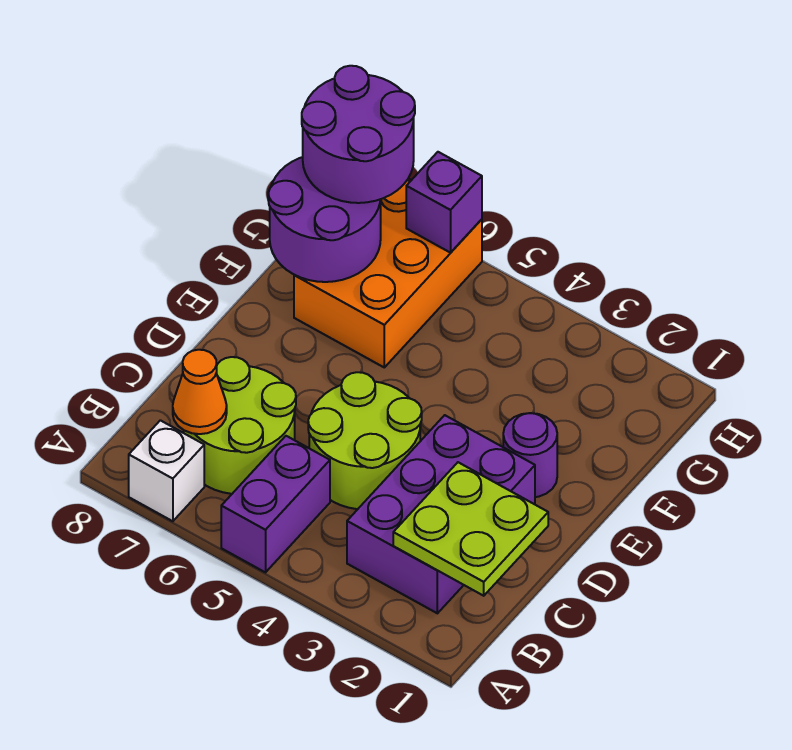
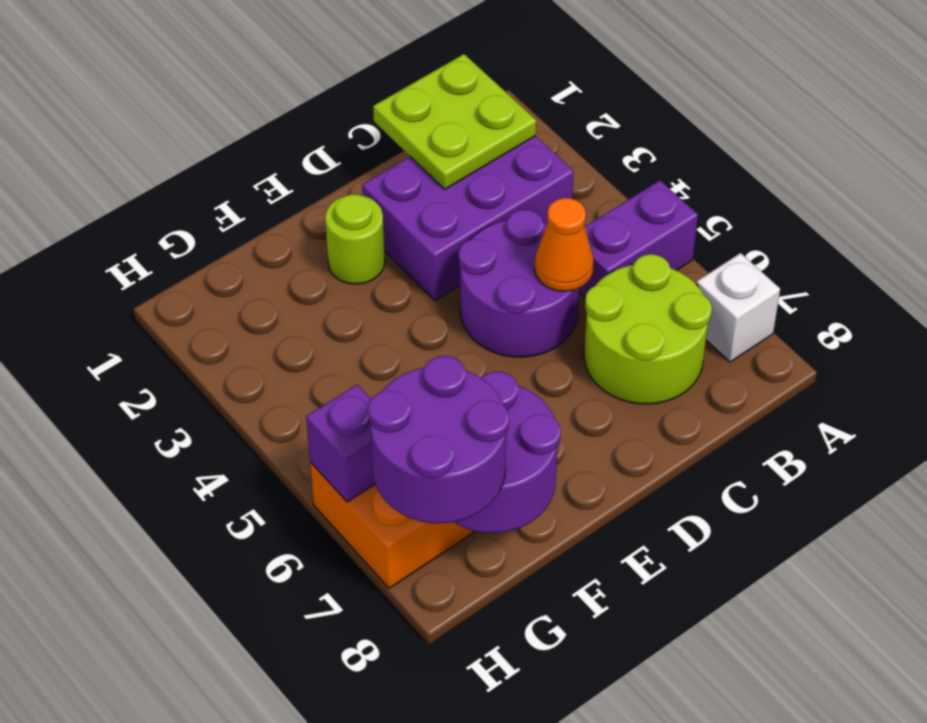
orange cone B7 level 2 -> orange cone C5 level 2
lime round brick C4:D5 level 1 -> purple round brick C4:D5 level 1
purple round brick E2 level 1 -> lime round brick E2 level 1

